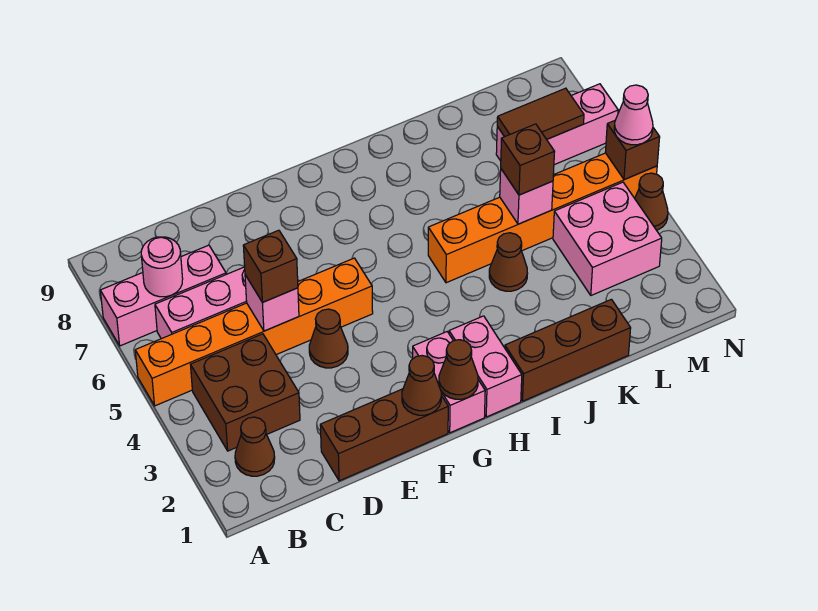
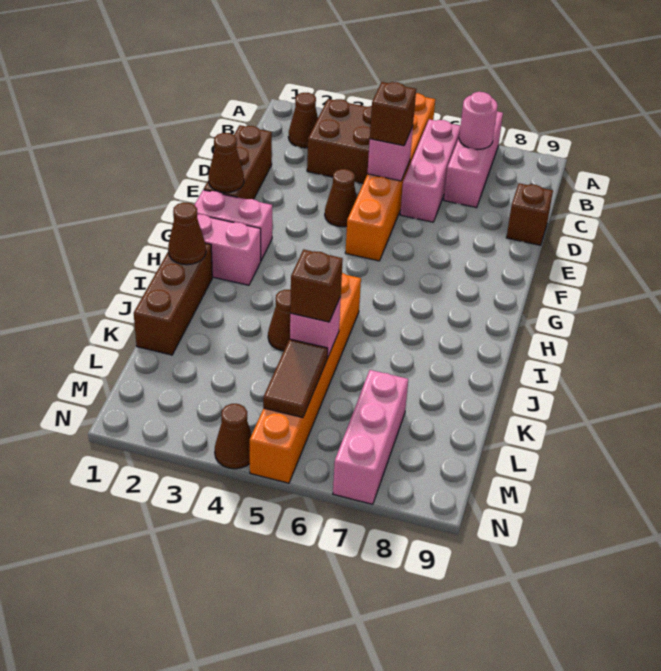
brown cone G1 level 2 -> brown cone I1 level 2
pink brick L3:M4 level 1 -> none
brown tile L7:M7 level 2 -> brown tile L5:M5 level 2
brown brick N5 level 2 -> brown brick D9 level 1
pink cone N5 level 3 -> none

